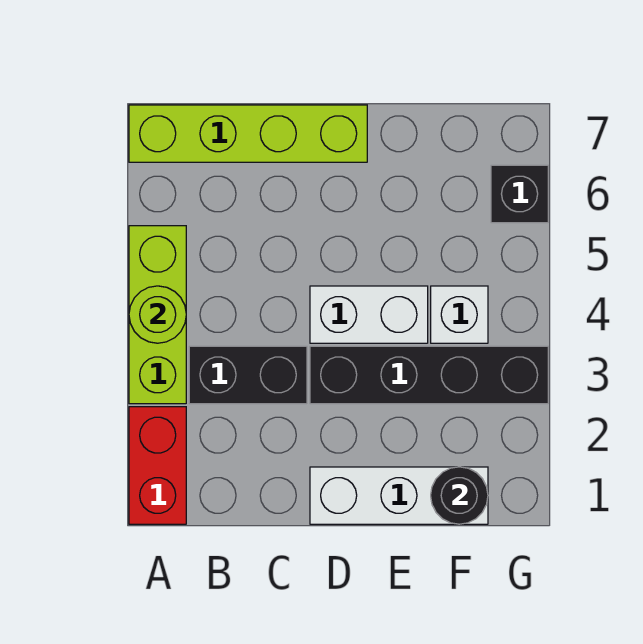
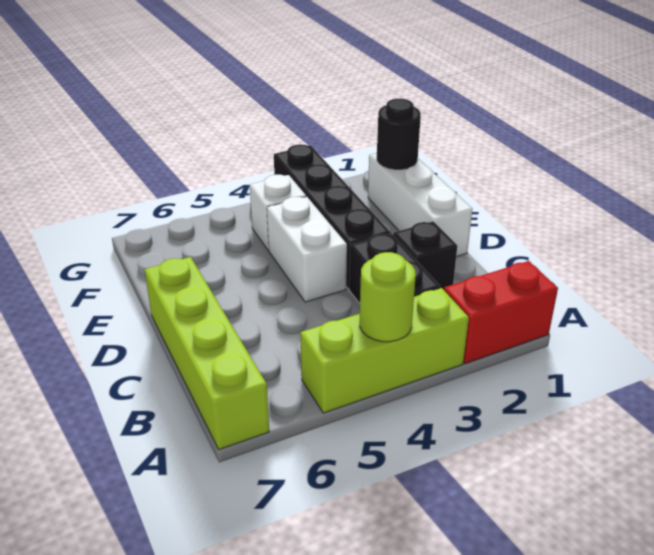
black brick G6 level 1 -> black brick C2 level 1

